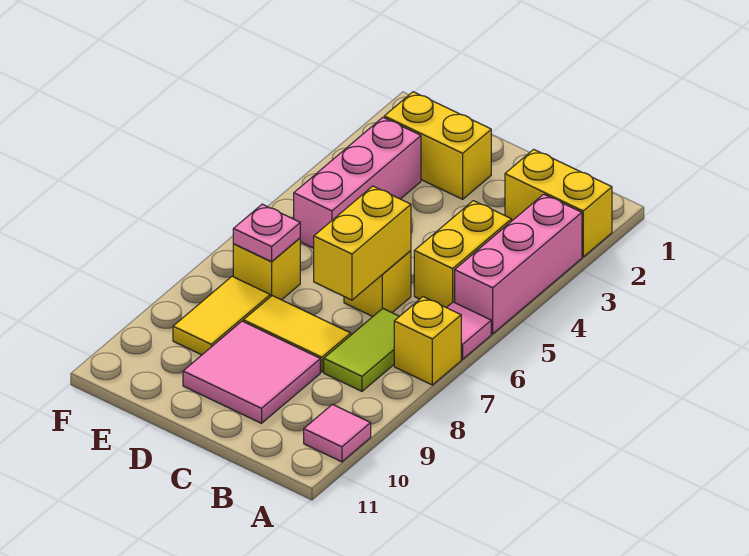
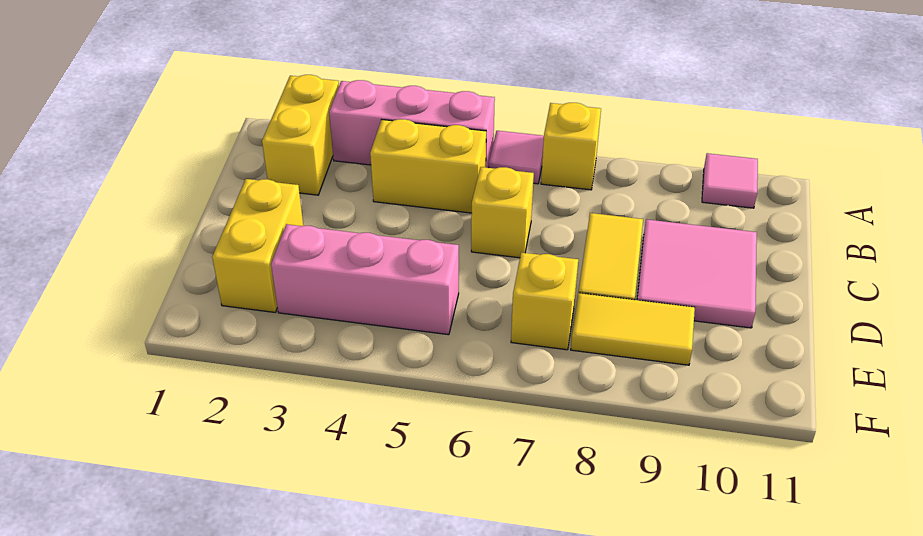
lime tile B7:B8 level 1 -> none
yellow brick C6:C7 level 2 -> none
pink plate E7 level 2 -> none

